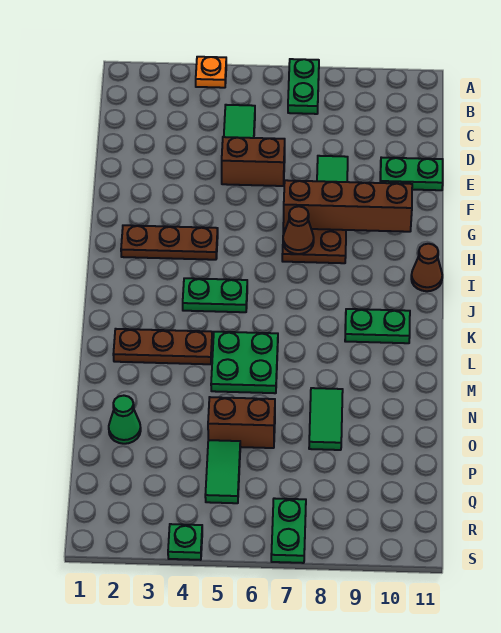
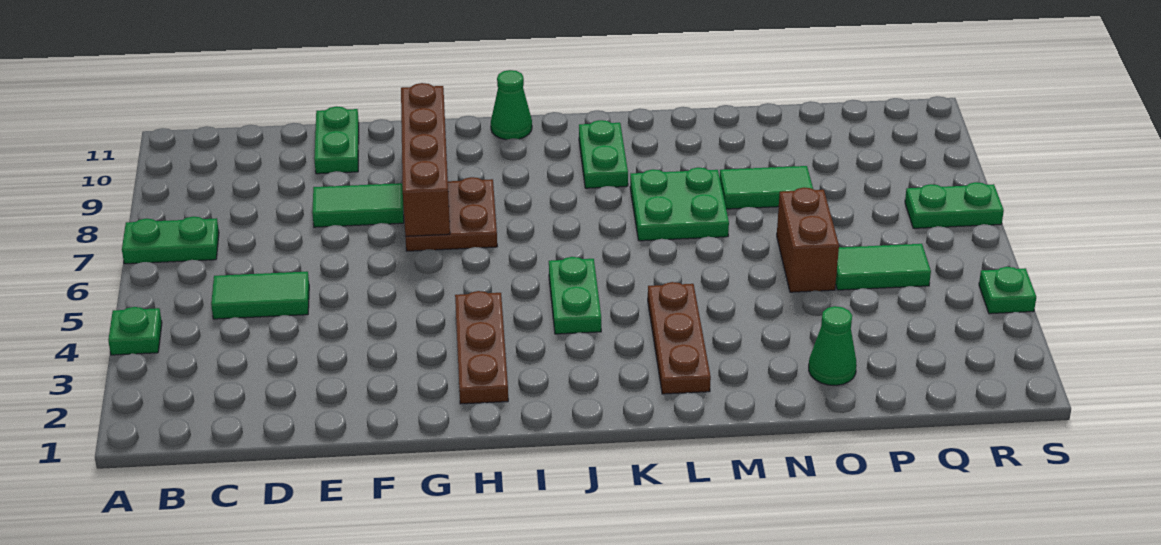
orange plate A4 level 1 -> green plate A4 level 1
brown brick E5:E6 level 1 -> none
brown cone H7 level 2 -> none
brown cone I11 level 1 -> green cone I11 level 1
green plate L5:M6 level 1 -> green plate L7:M8 level 1

